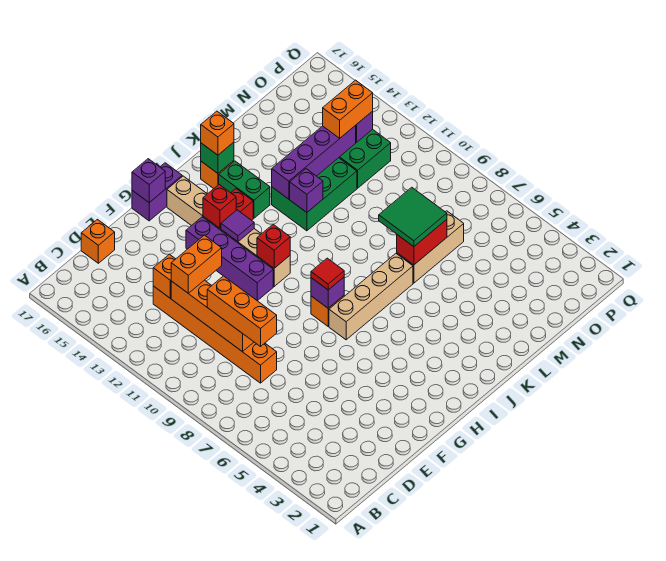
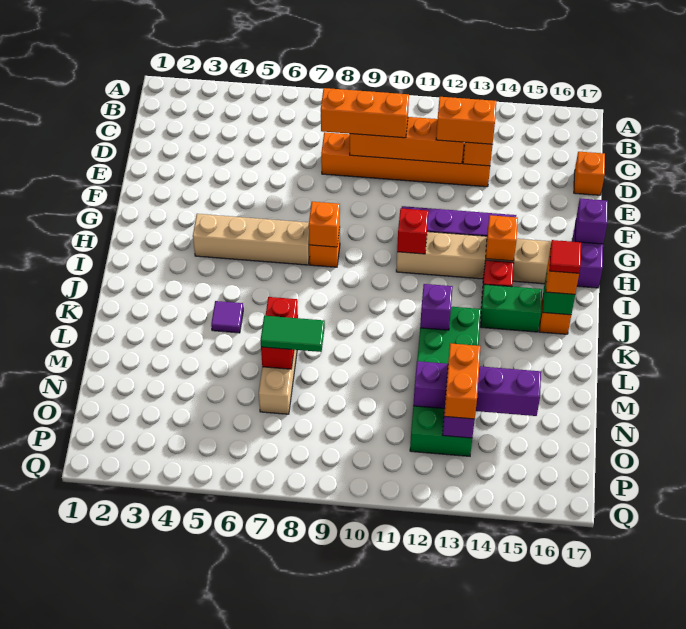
orange brick D12:E12 level 3 -> orange brick D12:D13 level 3
tan brick H7:K7 level 1 -> tan brick H4:H7 level 1
purple brick H8 level 2 -> orange brick H8 level 2
red tile H8 level 3 -> red tile J16 level 4
purple tile H13 level 2 -> purple tile K5 level 1
red brick H14 level 2 -> orange brick H14 level 2
purple brick K13:N13 level 2 -> purple brick N12:N15 level 2
green tile L7:M8 level 3 -> green tile M7:M8 level 3

